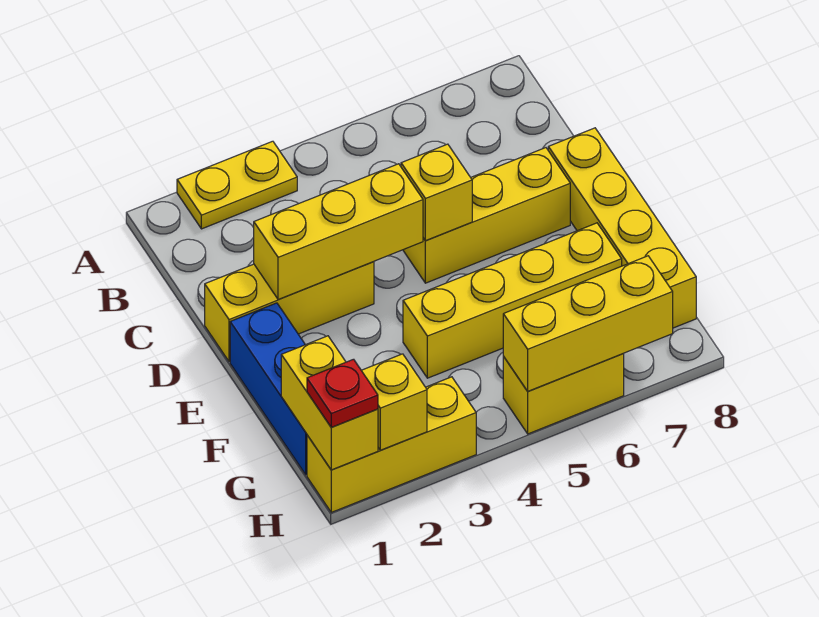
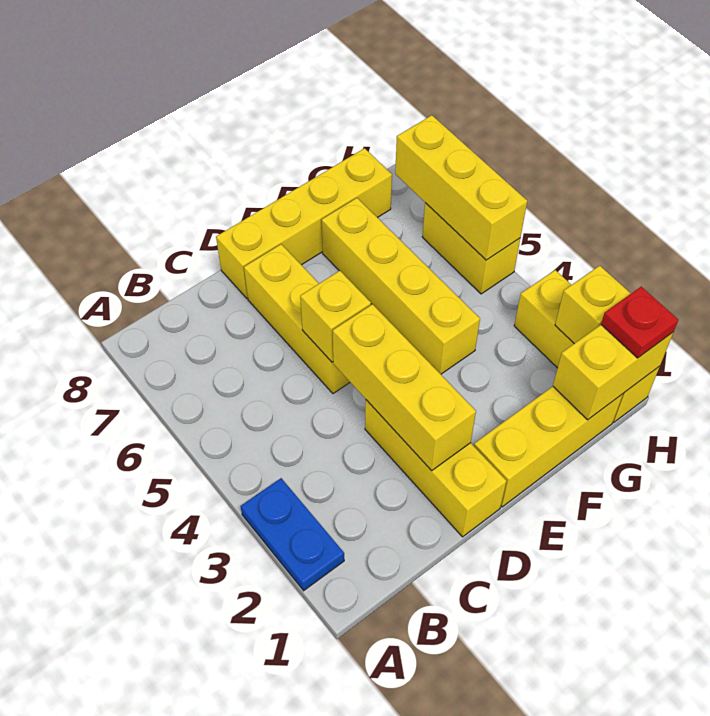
yellow plate A2:A3 level 1 -> blue plate A2:A3 level 1
blue brick E1:G1 level 1 -> yellow brick E1:G1 level 1

